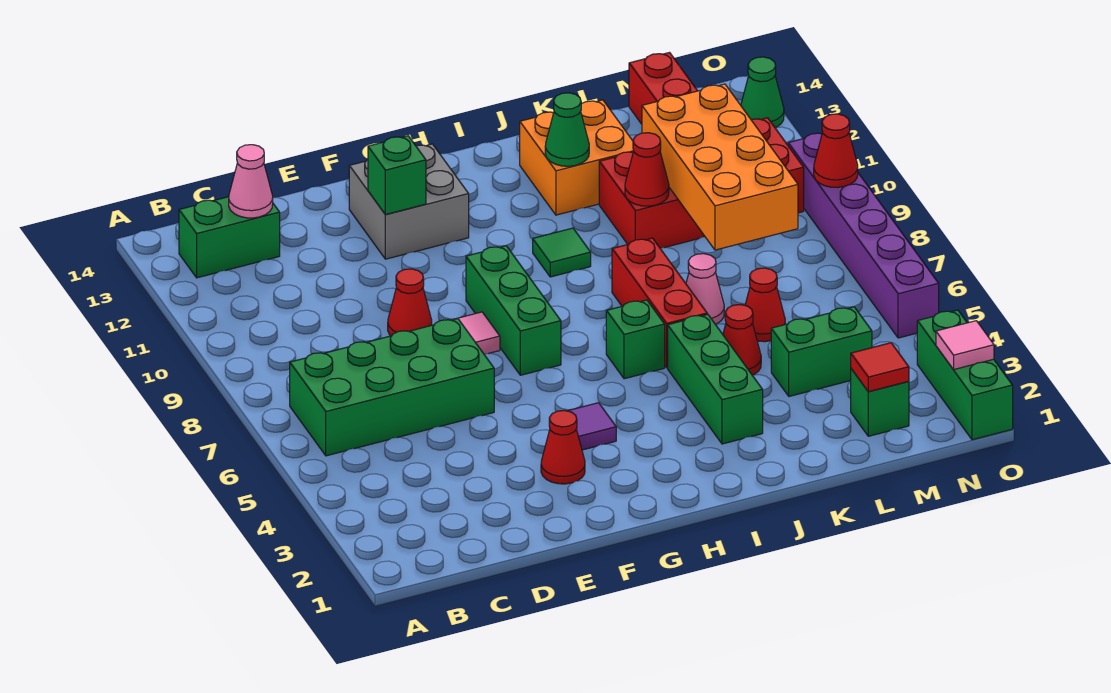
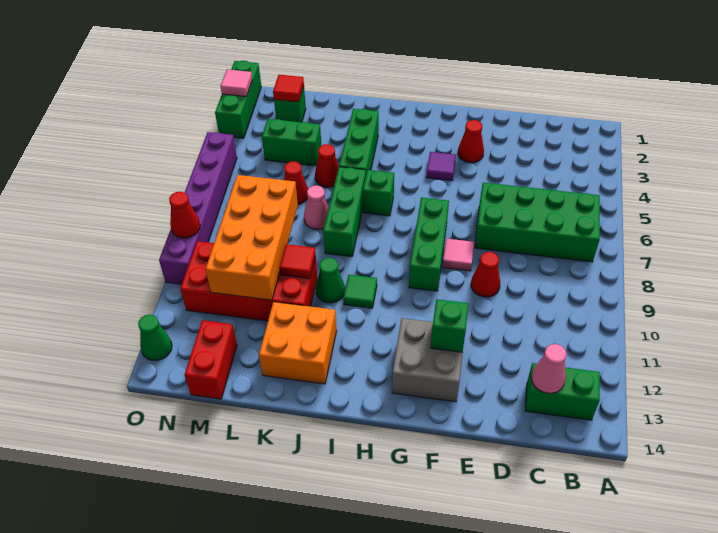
red brick J6:J8 level 1 -> green brick J6:J8 level 1
green cone J12 level 2 -> green cone J10 level 1
red cone K10 level 2 -> red tile K10 level 2

